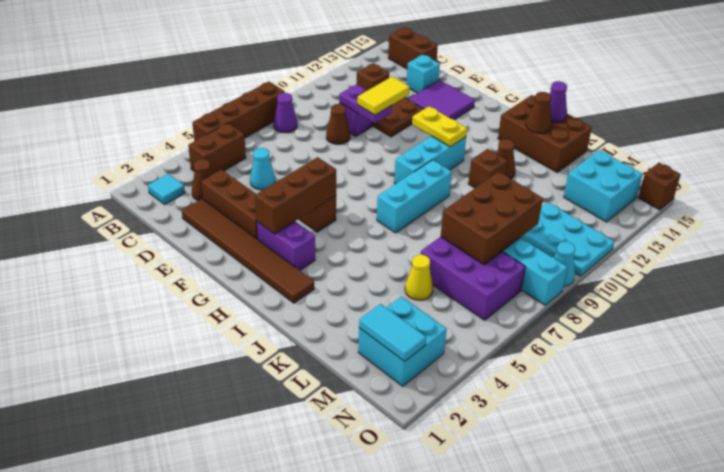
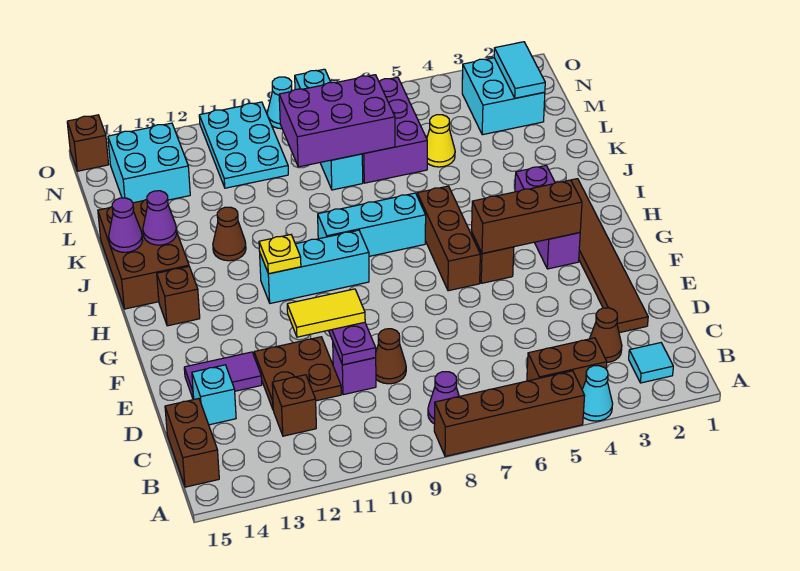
brown brick D3:F3 level 1 -> brown brick G6:I6 level 1
cyan cone D5 level 1 -> cyan cone A4 level 1
purple tile E13:F14 level 1 -> purple tile E13:E14 level 1
purple brick G3:H3 level 1 -> purple brick G3:I3 level 1
yellow plate G11:H11 level 2 -> yellow plate H11 level 2
brown brick J11 level 1 -> brown brick H14 level 1
brown cone J14 level 2 -> purple cone J14 level 2
brown brick L7:M9 level 2 -> purple brick L7:M9 level 2

